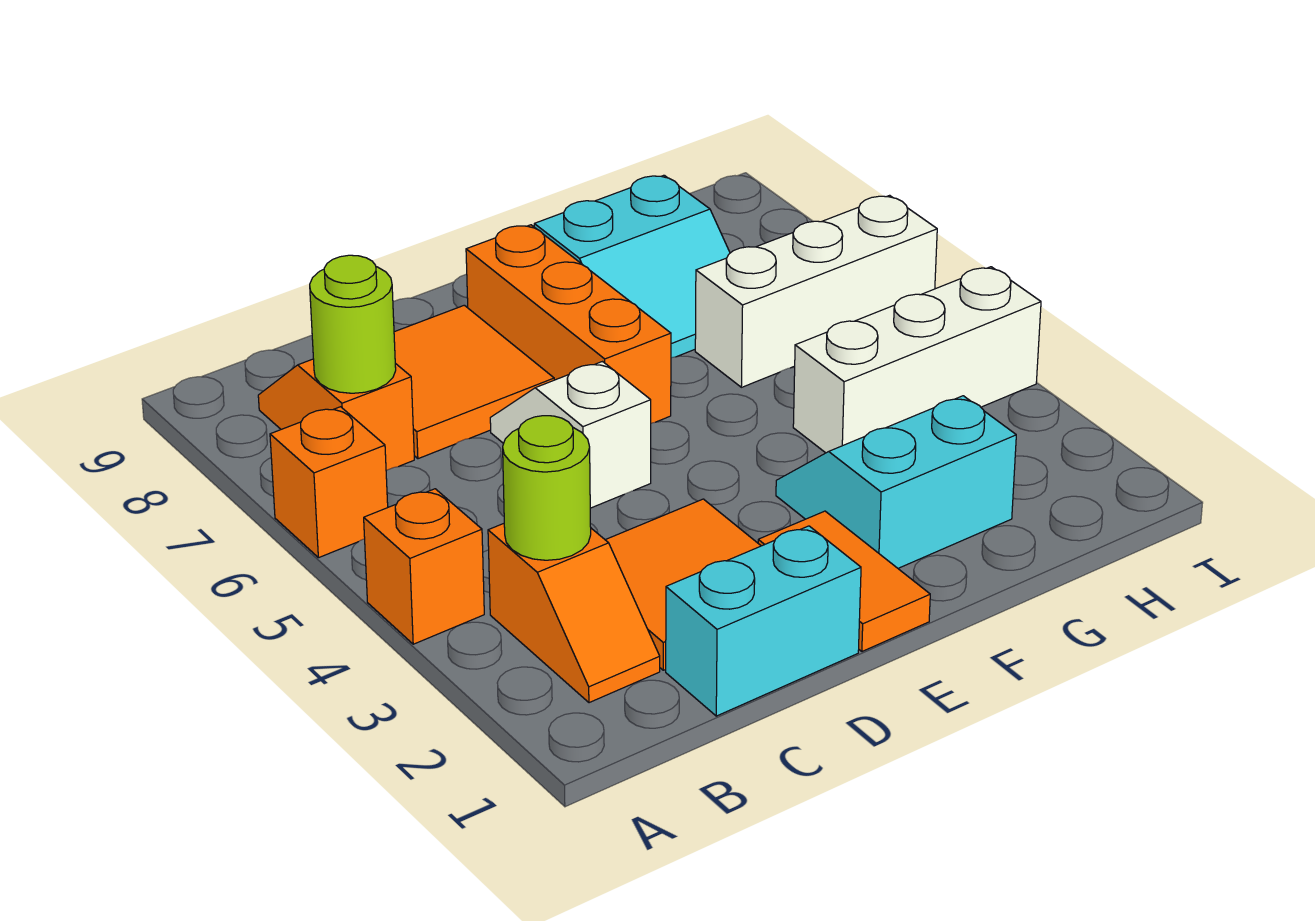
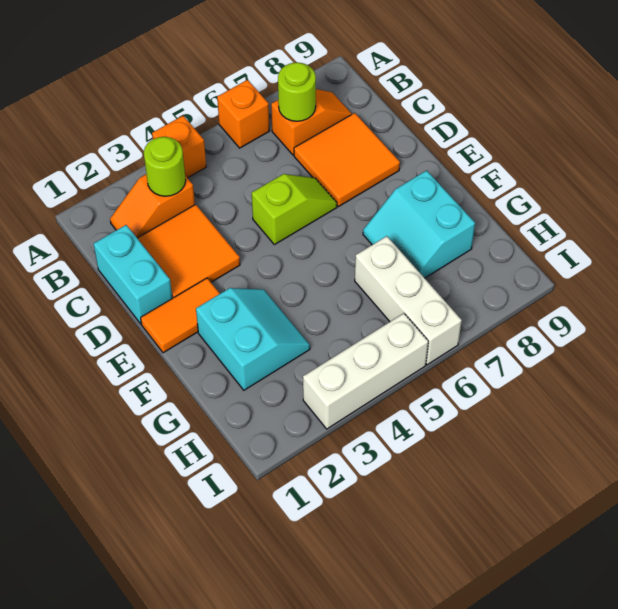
white slope D5:D6 level 1 top 5 -> lime slope D5:D6 level 1 top 5
orange brick E6:E8 level 1 -> none
white brick G4:I4 level 1 -> white brick I3:I5 level 1

